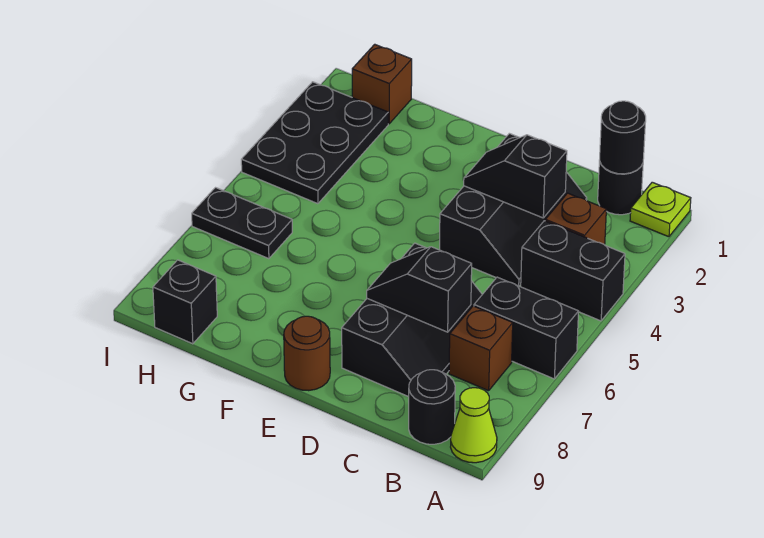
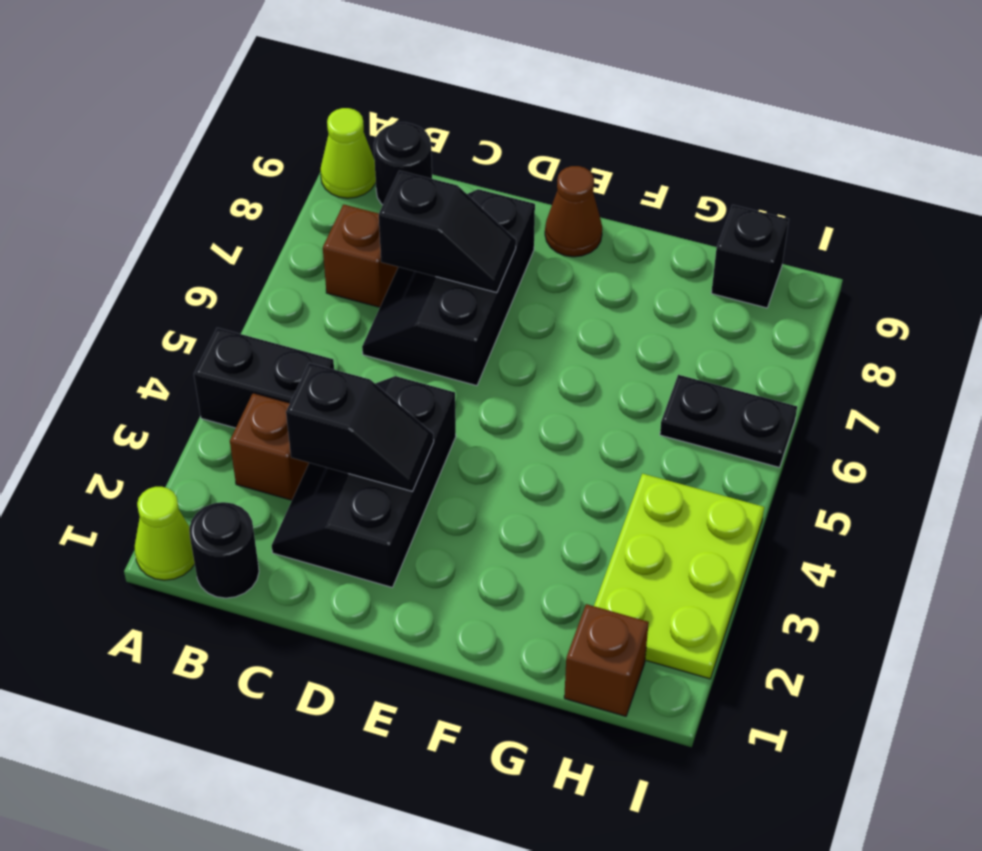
lime plate A1 level 1 -> lime cone A1 level 1
black brick A6:B6 level 1 -> none
black round brick B1 level 2 -> none
brown round brick E9 level 1 -> brown cone E9 level 1
black plate H2:I4 level 1 -> lime plate H2:I4 level 1

